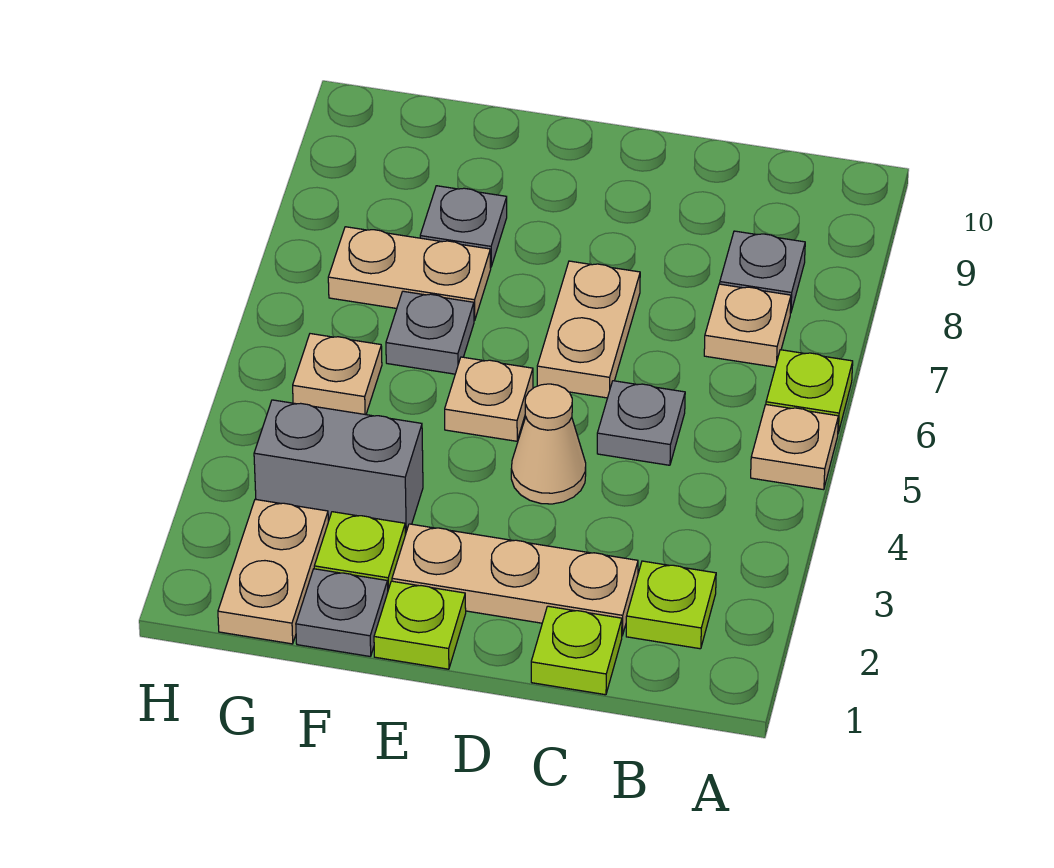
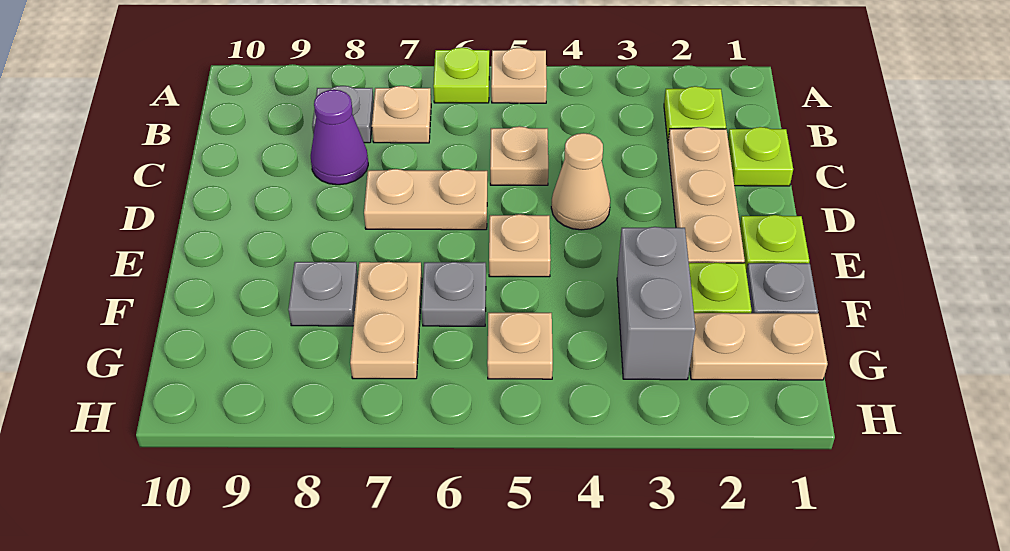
grey plate C5 level 1 -> tan plate C5 level 1
none -> purple cone C8 level 1

